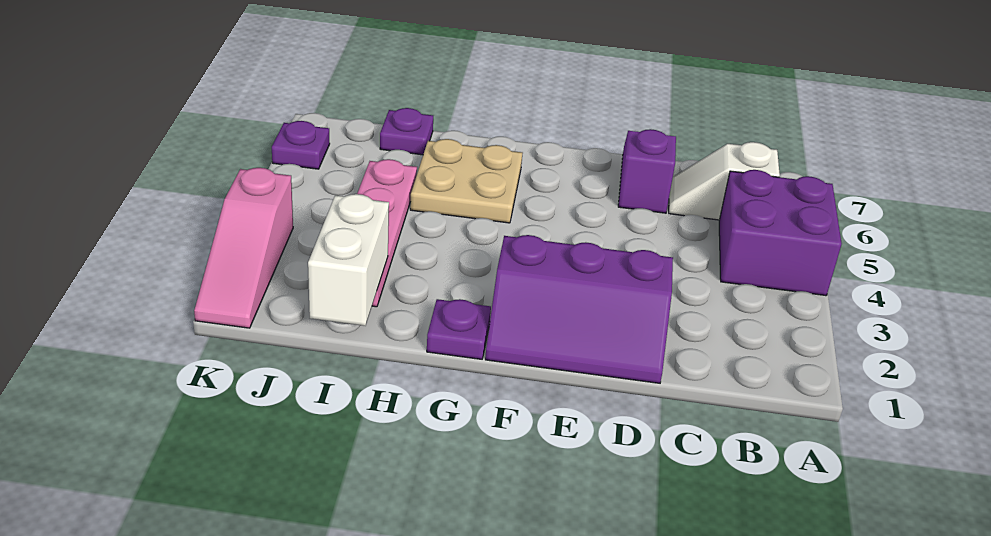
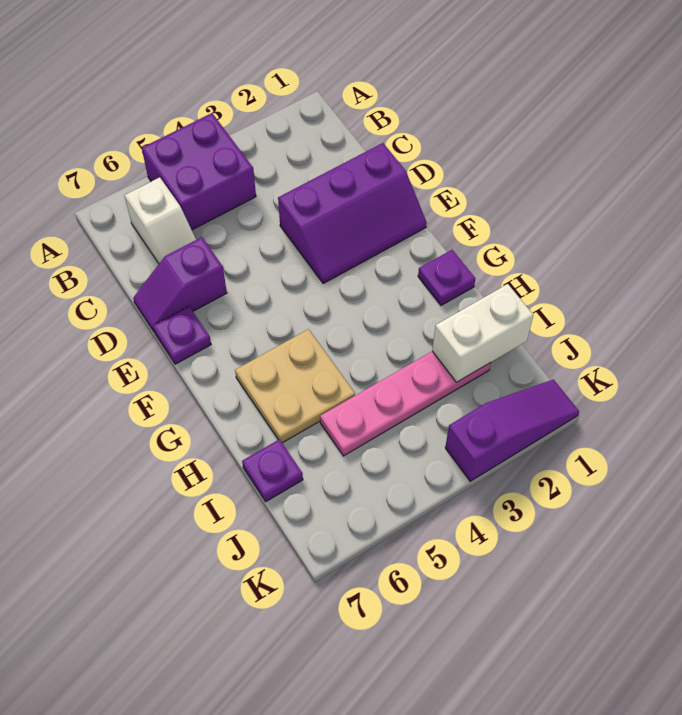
purple slope D1:F2 level 1 top 2 -> purple slope D1:E3 level 1 top D
pink slope K1:K3 level 1 top 3 -> purple slope K1:K3 level 1 top 3
purple plate K6 level 1 -> purple plate E7 level 1

